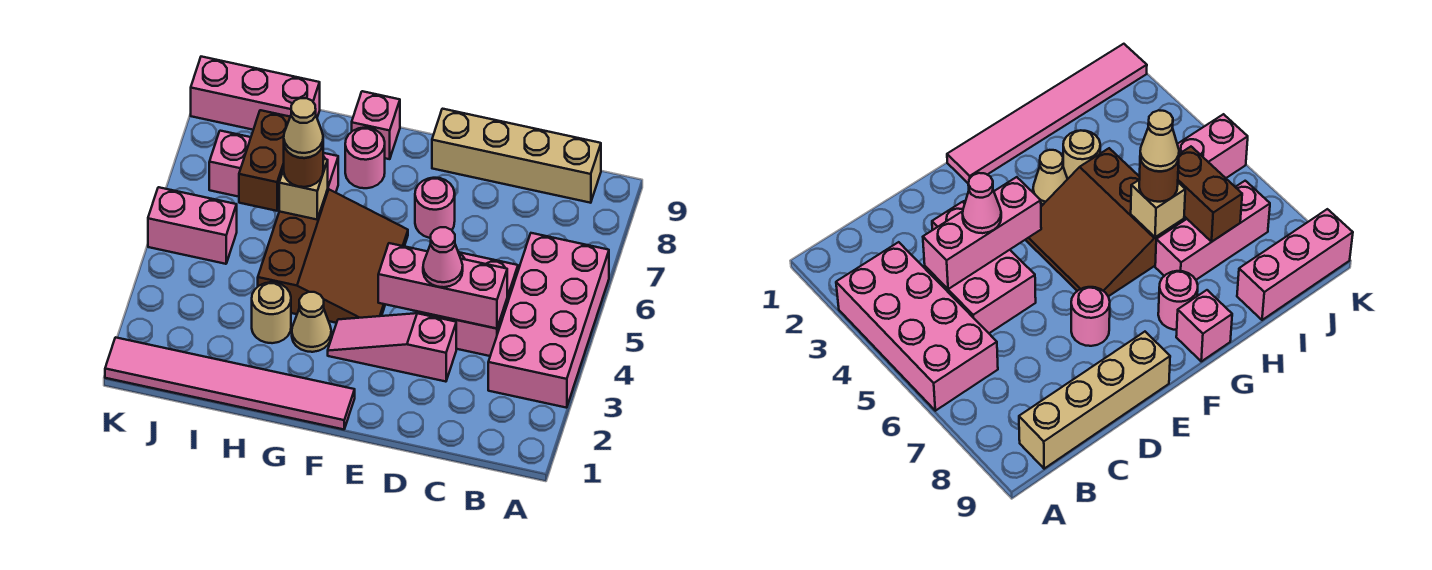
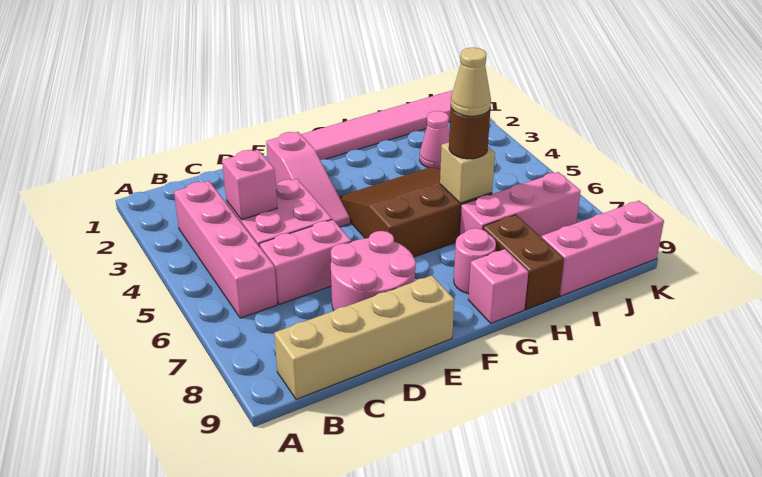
pink brick A3:B6 level 1 -> pink brick B3:B6 level 1
pink brick C4:E4 level 2 -> pink brick C4 level 2
pink slope D3:F3 level 1 top D -> pink slope E2:E4 level 1 top 2
pink cone D4 level 3 -> pink cone I3 level 1
pink round brick E7 level 1 -> pink round brick D7:E8 level 1
brown slope F4:H6 level 1 top H -> brown slope F4:H6 level 1 top 6
tan cone G3 level 1 -> none
tan round brick H3 level 1 -> none
brown brick I6:I7 level 2 -> brown brick H8:H9 level 1
pink brick J5:K5 level 1 -> pink brick C6:D6 level 1

